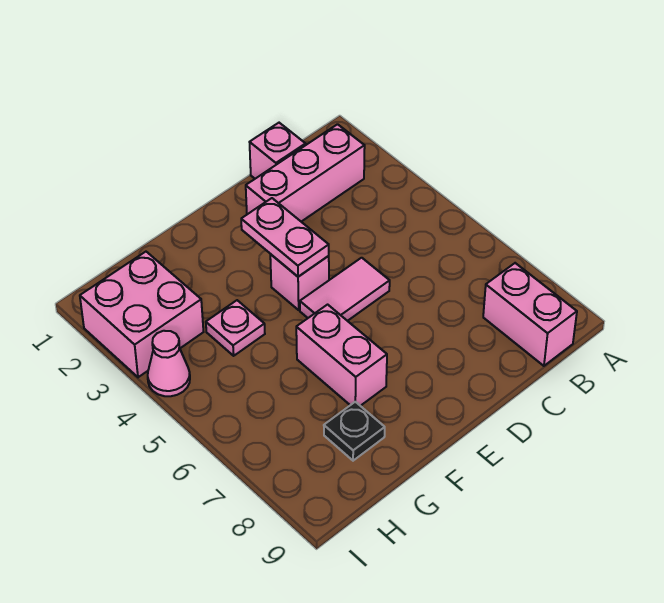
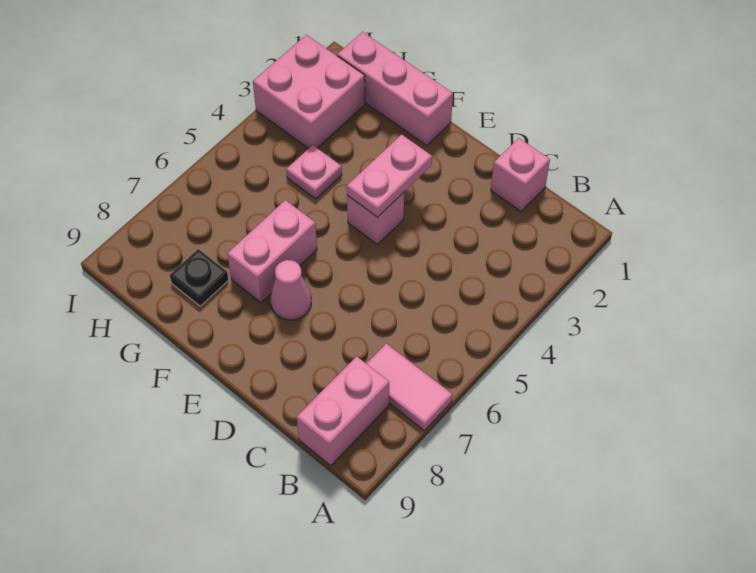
pink brick B2:D2 level 1 -> pink brick F1:H1 level 1
pink tile D5:E5 level 1 -> pink tile A7:B7 level 1
pink cone I4 level 1 -> pink cone E7 level 1

